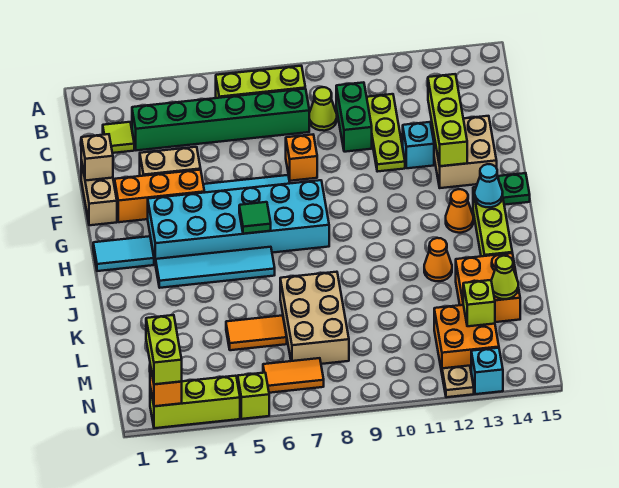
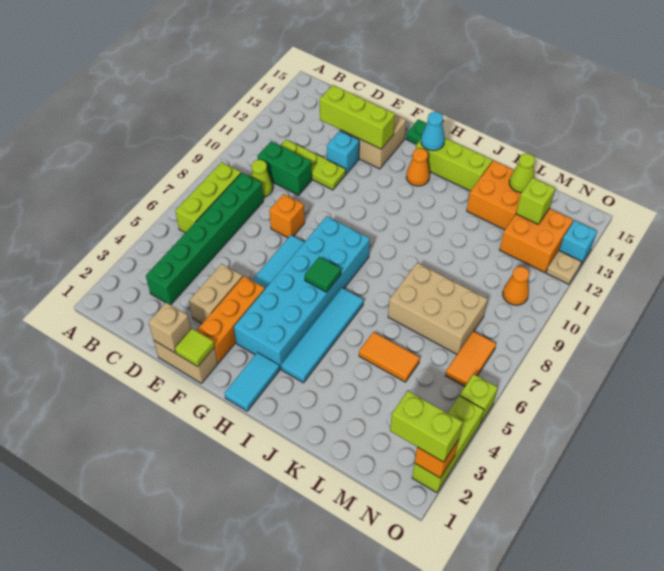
lime tile C2 level 1 -> lime tile F1 level 2
orange cone J12 level 1 -> orange cone N10 level 1
orange tile L5:L6 level 1 -> orange tile K5:L5 level 1

